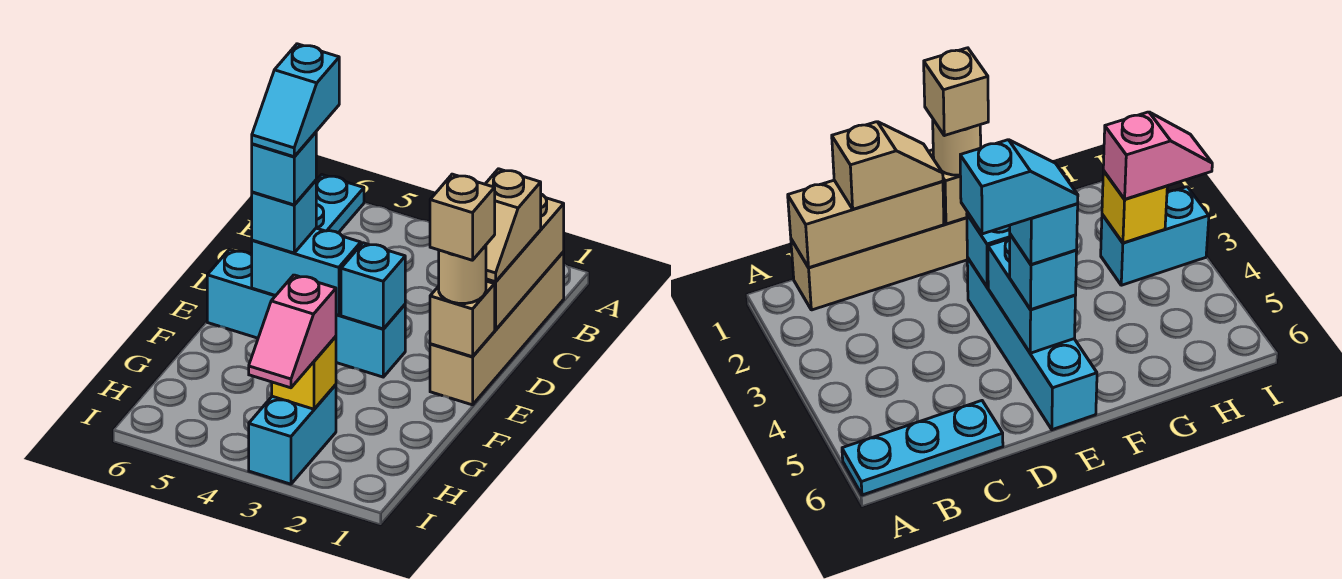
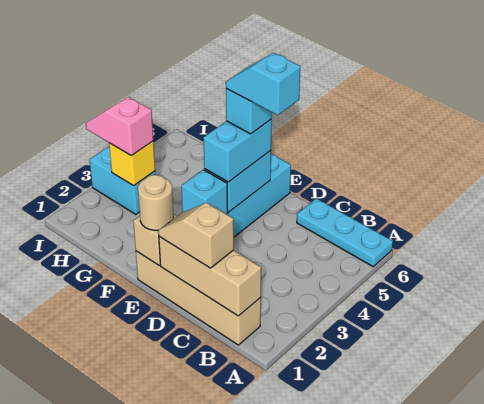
tan brick E1 level 4 -> none
cyan brick E5 level 3 -> cyan brick E4:E5 level 3

